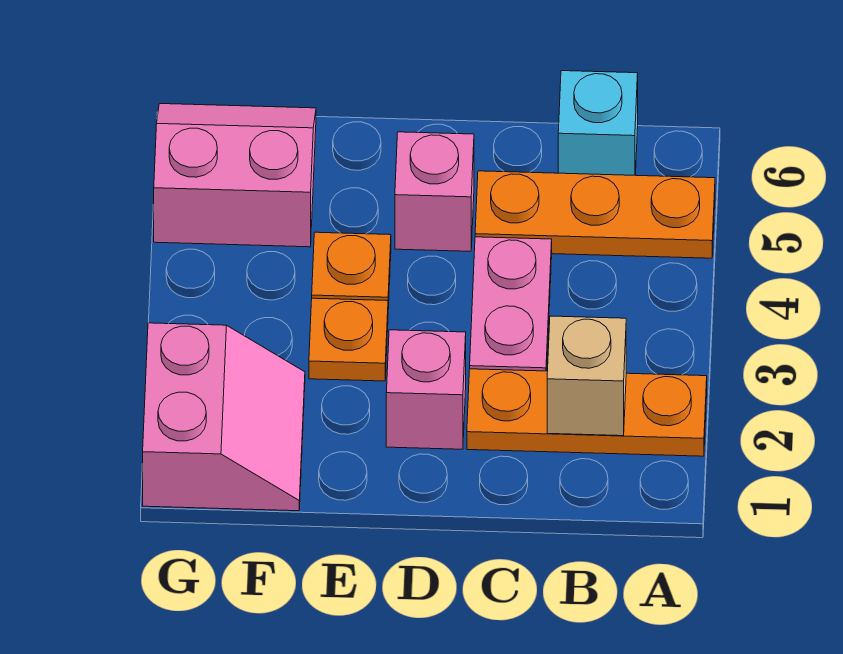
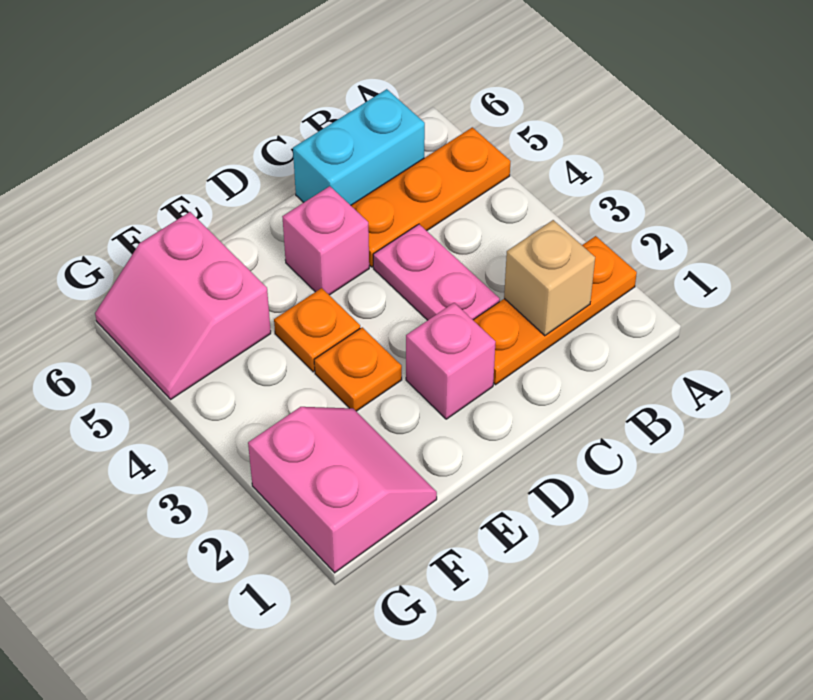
cyan brick B6 level 1 -> cyan brick B6:C6 level 1
pink slope F5:G6 level 1 top 5 -> pink slope F5:G6 level 1 top F

